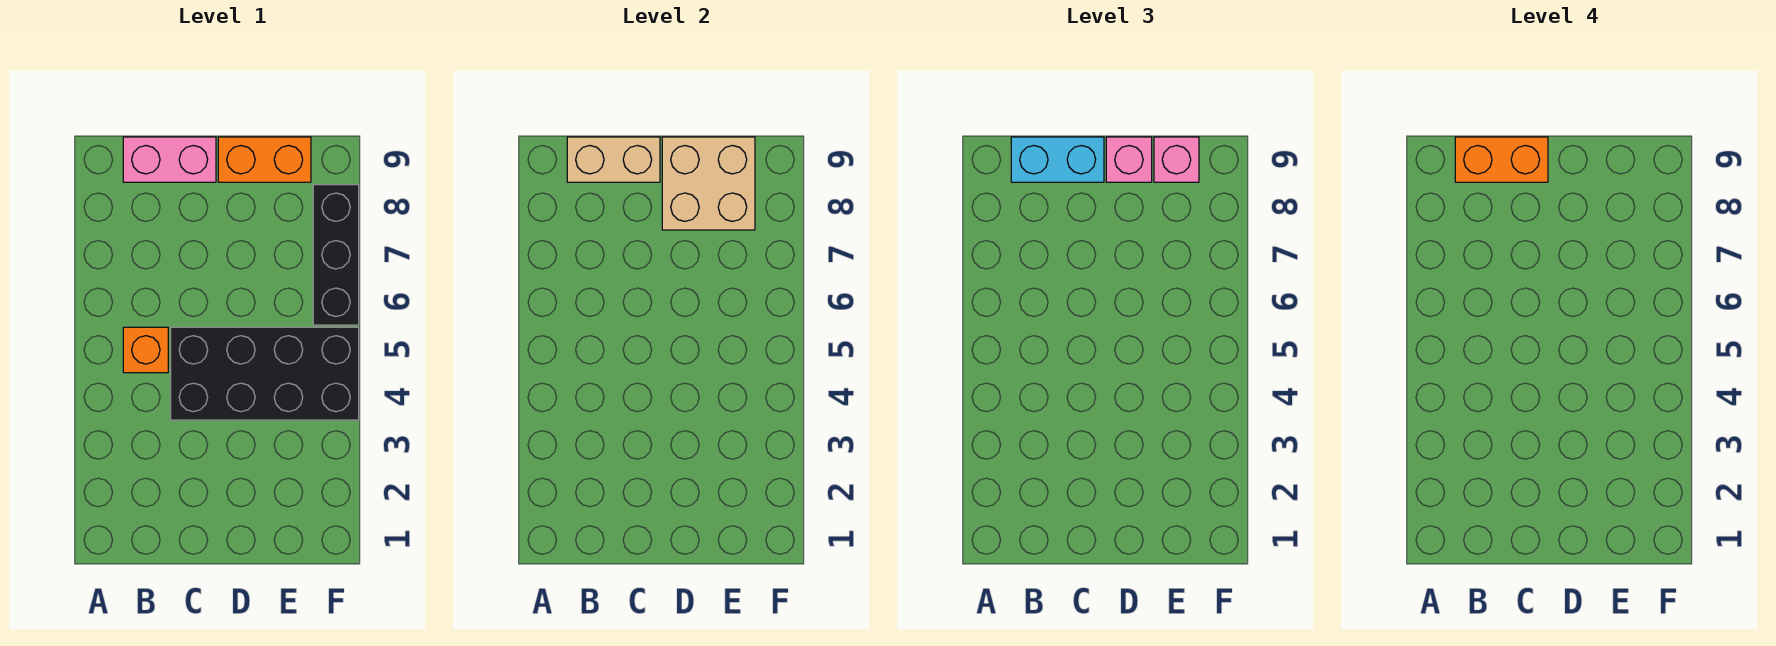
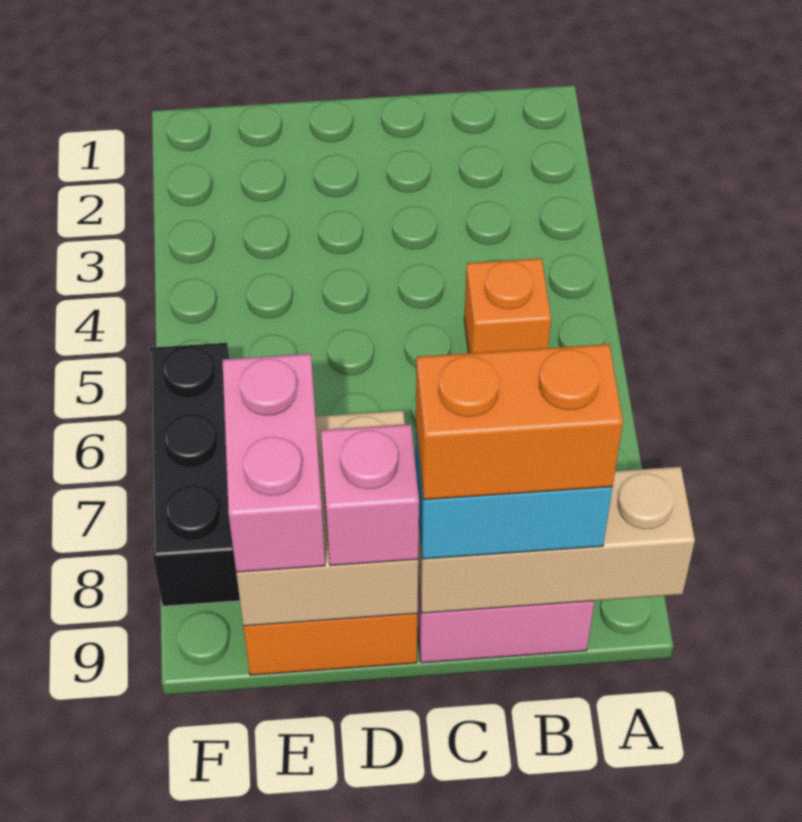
tan brick B9:C9 level 2 -> tan brick A9:C9 level 2
black brick C4:F5 level 1 -> none
pink brick E9 level 3 -> pink brick E8:E9 level 3

